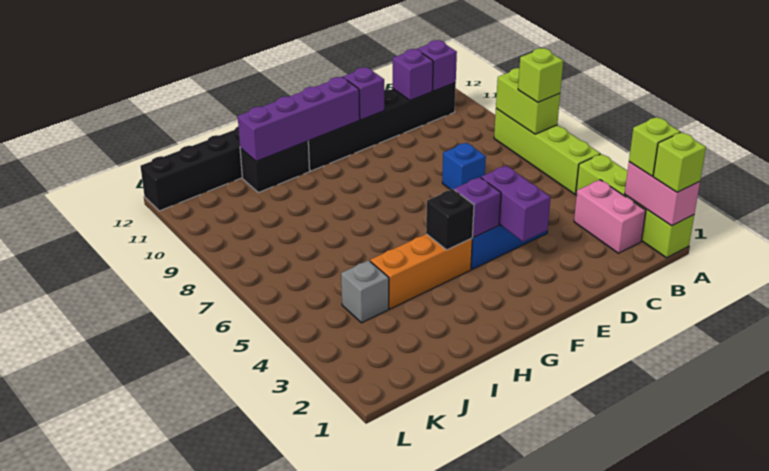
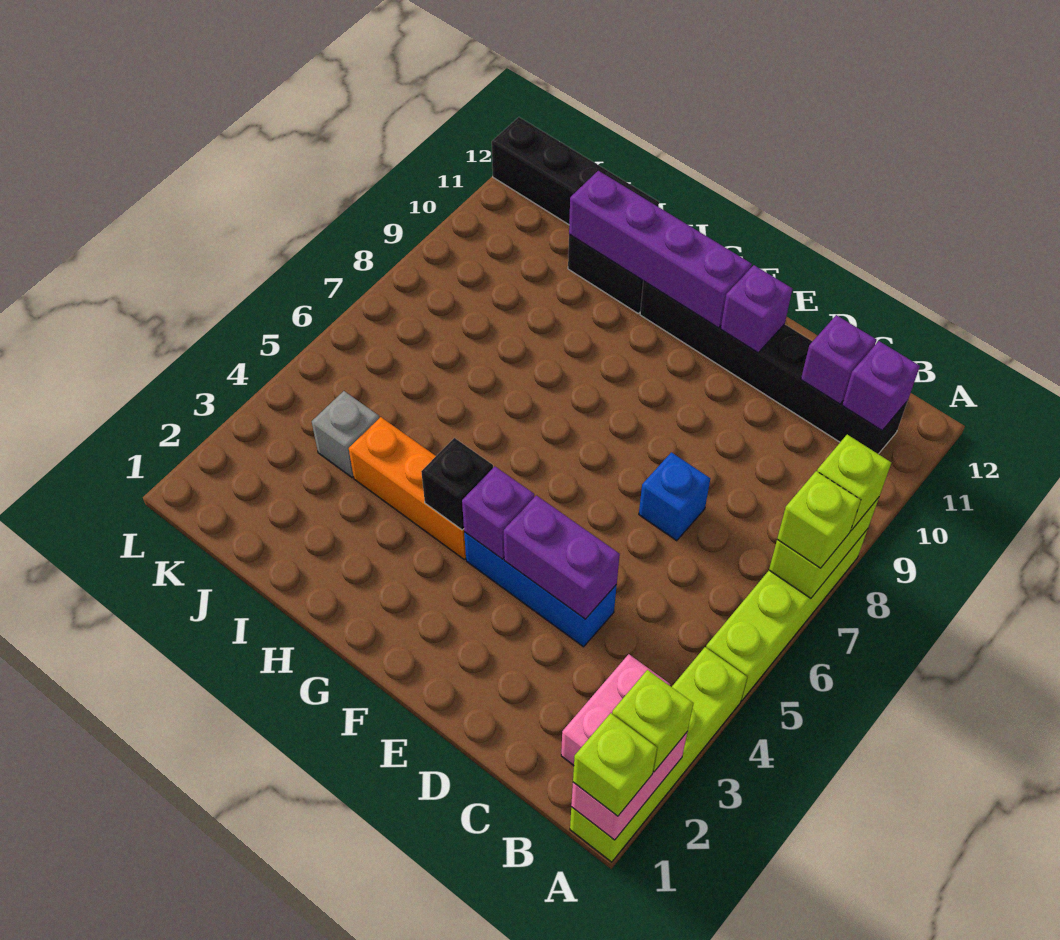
none -> lime brick A8 level 3
purple brick E3:E4 level 2 -> purple brick D4:E4 level 2

